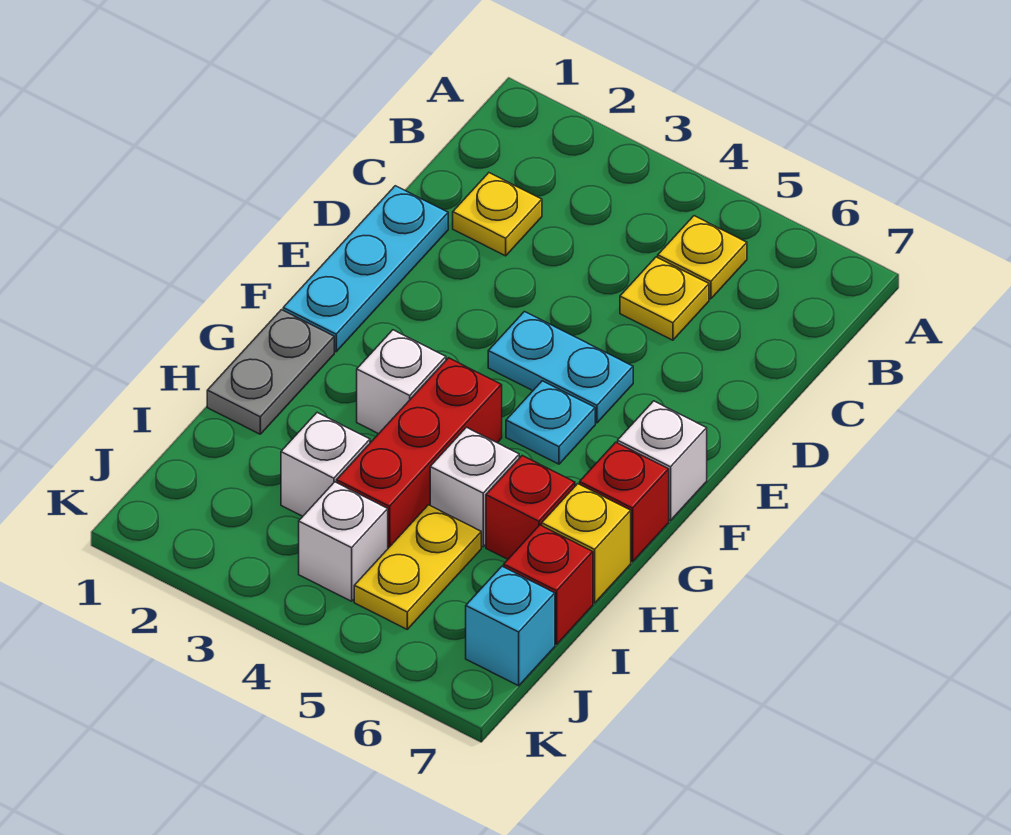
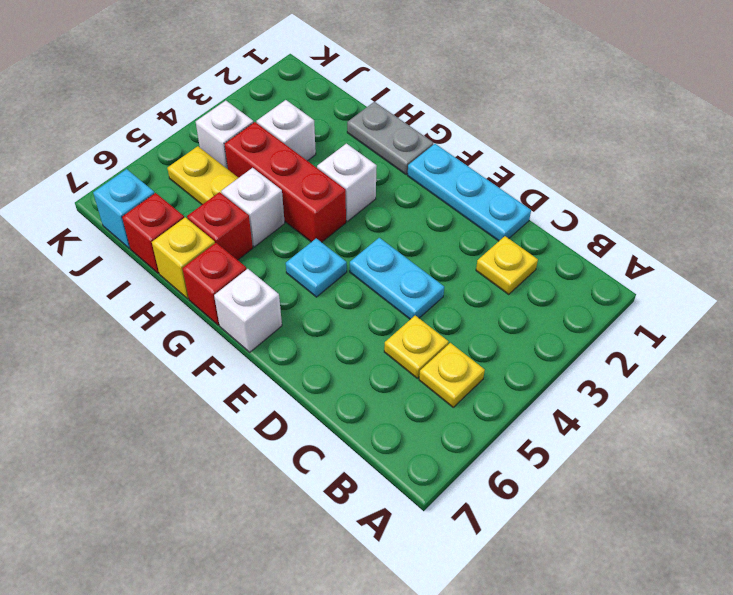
cyan plate E4:E5 level 1 -> cyan plate D4:E4 level 1

